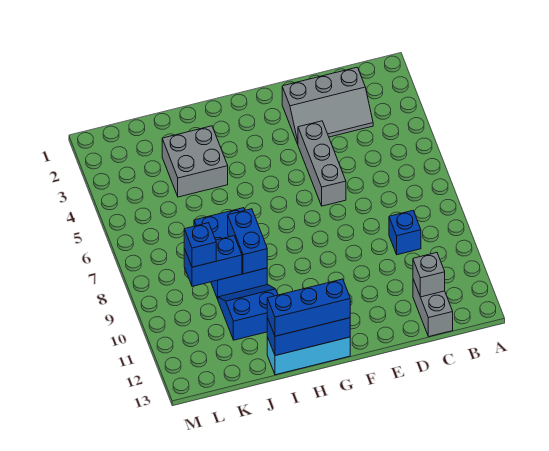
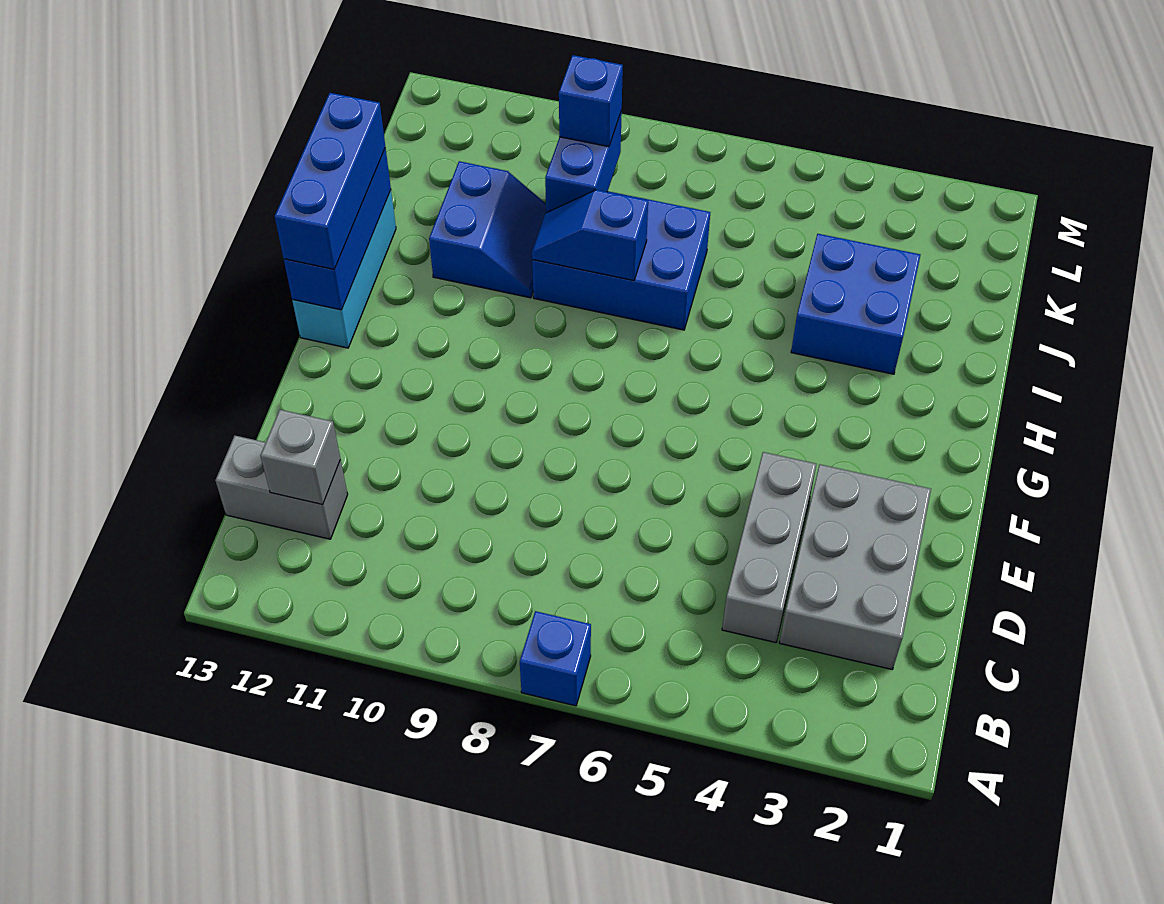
grey slope C2:E3 level 1 top 2 -> grey brick C2:E3 level 1
blue brick C9 level 1 -> blue brick A7 level 1
grey brick E4:E6 level 1 -> grey brick C4:E4 level 1
grey brick I3:J4 level 1 -> blue brick I3:J4 level 1
blue brick I8:I9 level 2 -> blue slope I8:I9 level 2 top 8

